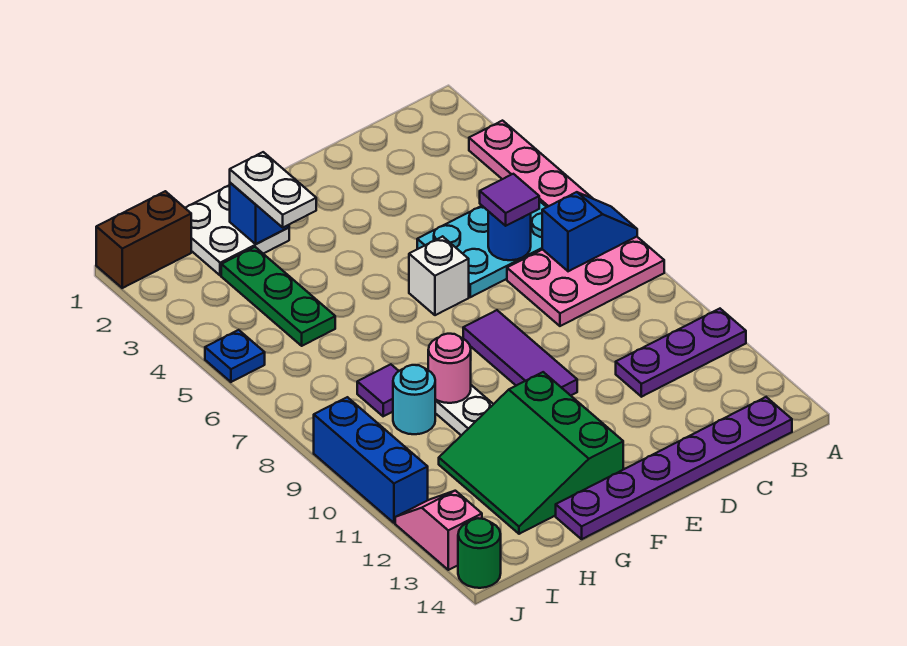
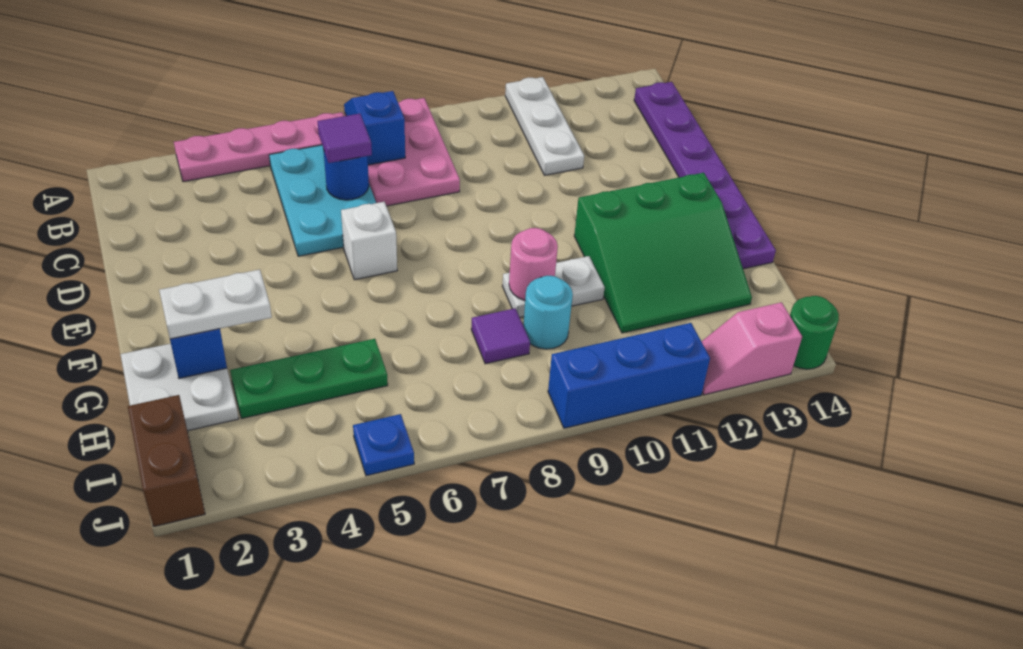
purple plate A11:C11 level 1 -> white plate A11:C11 level 1
purple tile E8:E10 level 1 -> none

